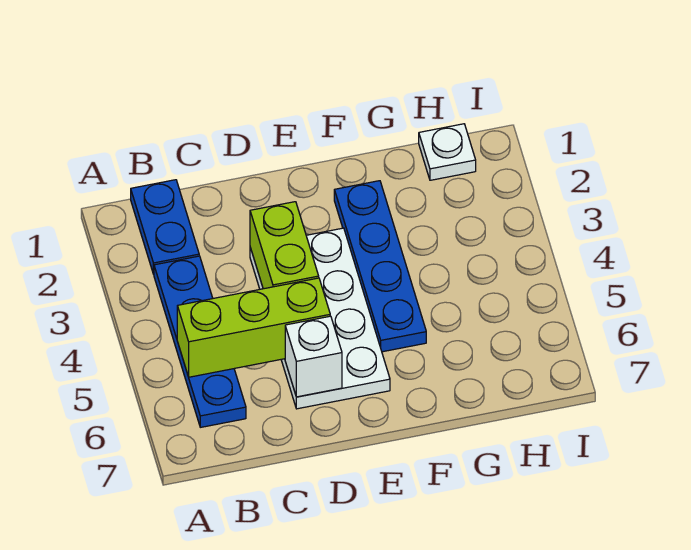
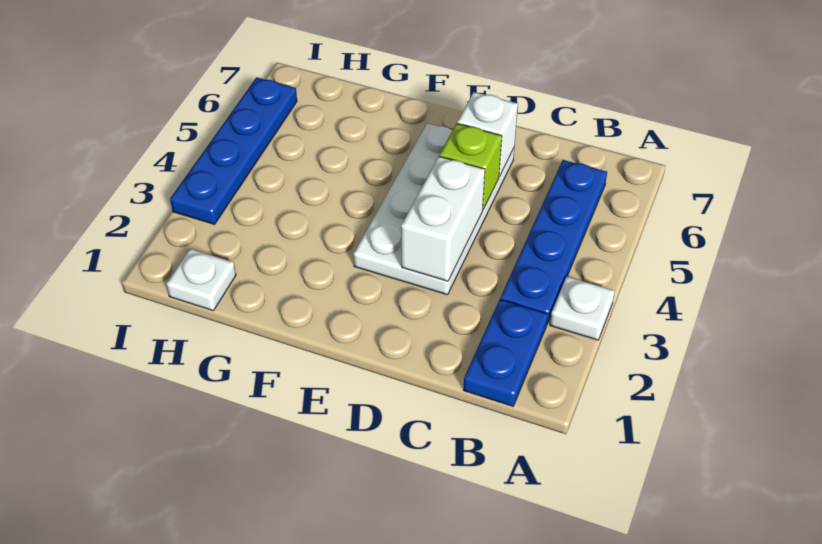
none -> white plate A3 level 1
lime brick B5:D5 level 2 -> lime brick D5 level 2
lime brick D3:D4 level 2 -> white brick D3:D4 level 2
blue plate F2:F5 level 1 -> blue plate I3:I6 level 1

